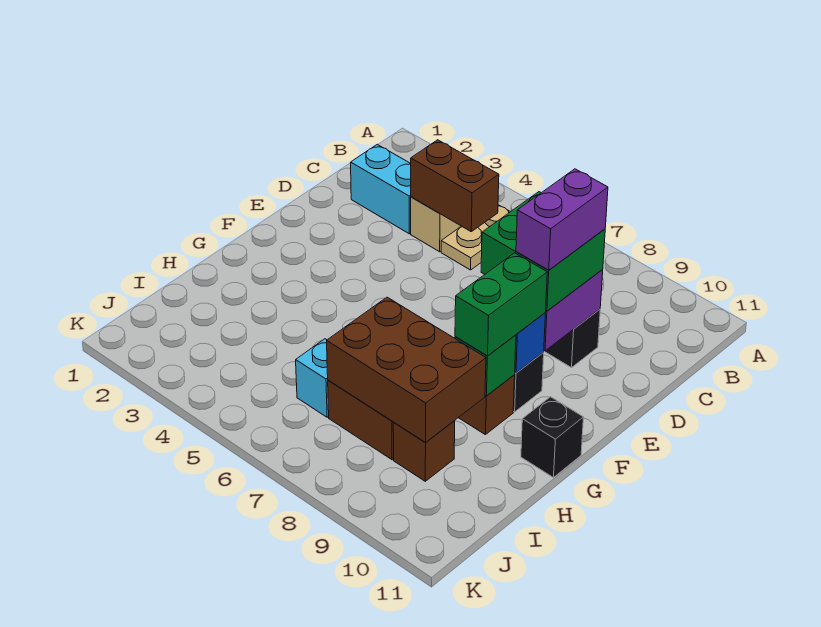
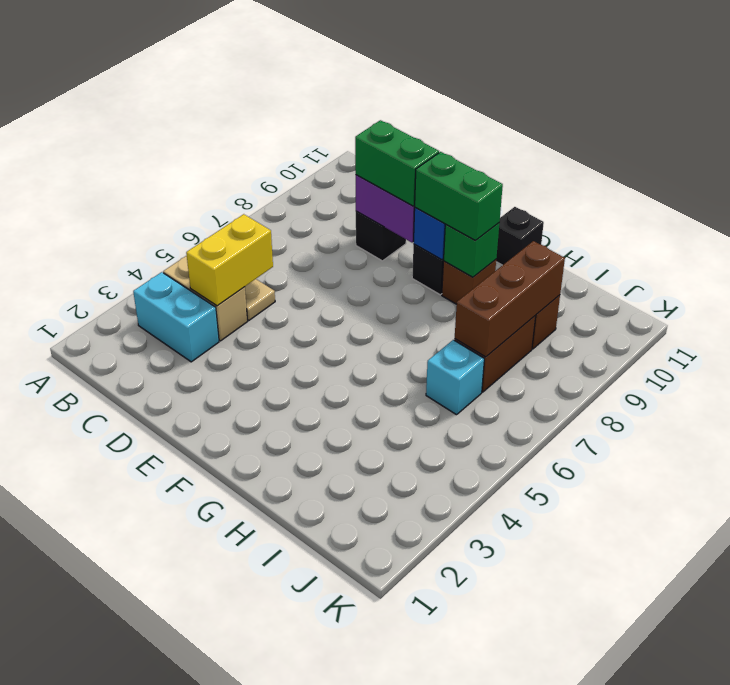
cyan brick C2:C3 level 1 -> cyan brick B3:C3 level 1
brown brick C4:C5 level 2 -> yellow brick C4:C5 level 2
green brick D8:E9 level 3 -> green brick D9:E9 level 3
purple brick D9:E9 level 4 -> none
brown brick H7:I9 level 2 -> brown brick I7:I9 level 2

